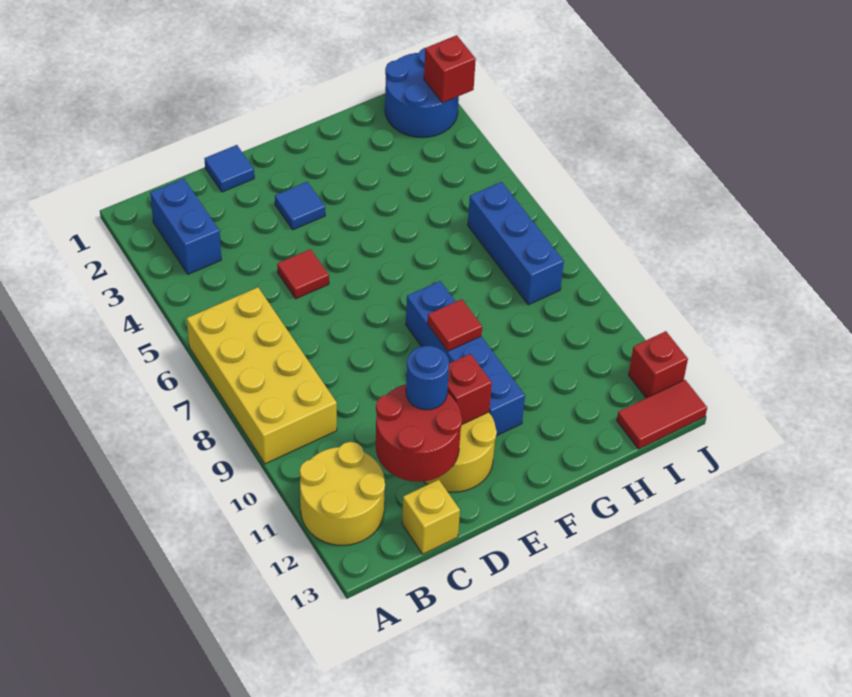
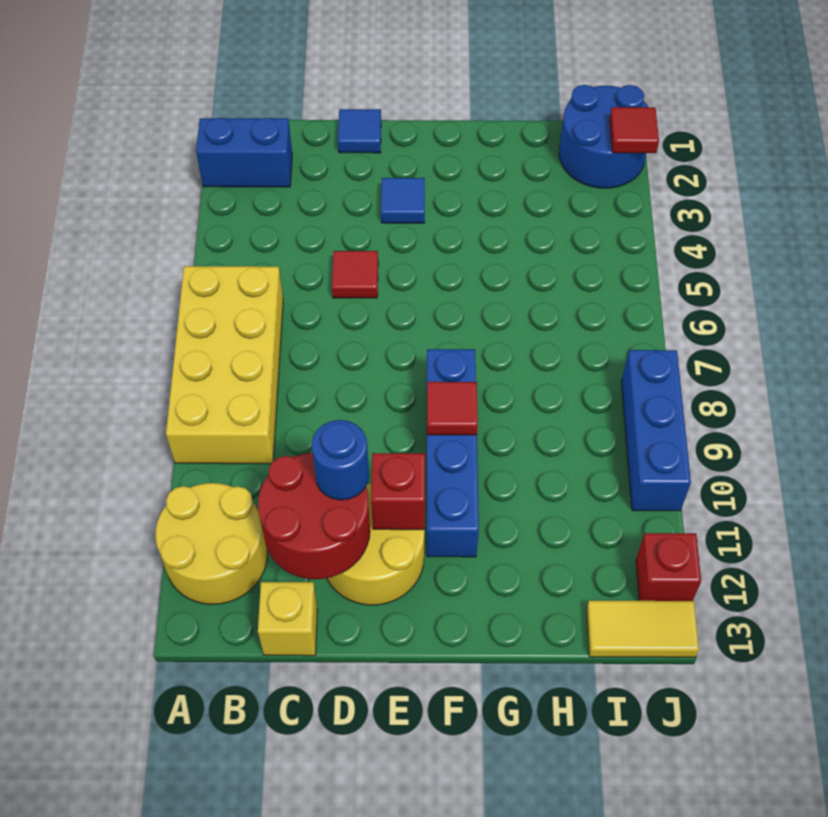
blue brick B2:B3 level 1 -> blue brick A2:B2 level 1
blue brick I6:I8 level 1 -> blue brick J8:J10 level 1
red tile I13:J13 level 1 -> yellow tile I13:J13 level 1
red brick J2 level 2 -> red tile J2 level 2

